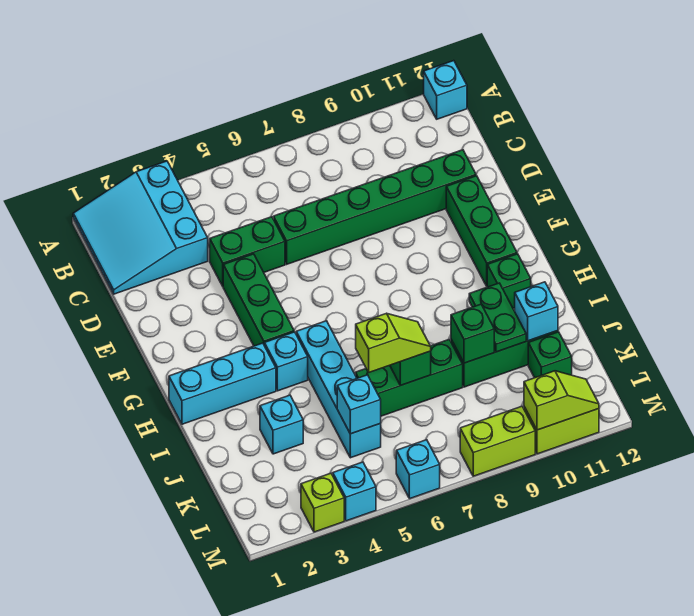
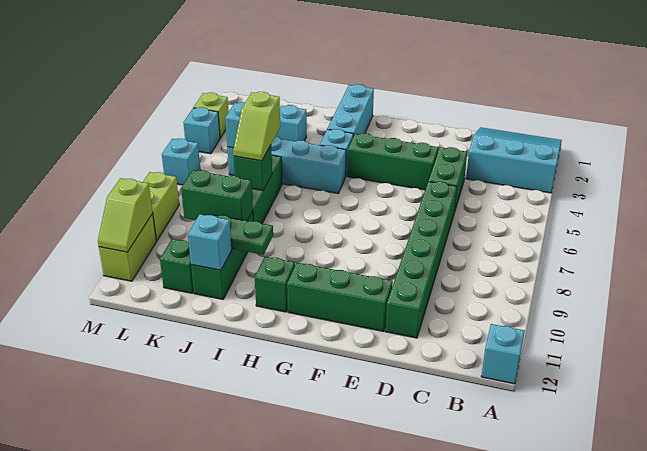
green brick J9 level 2 -> green brick J9:K9 level 2

